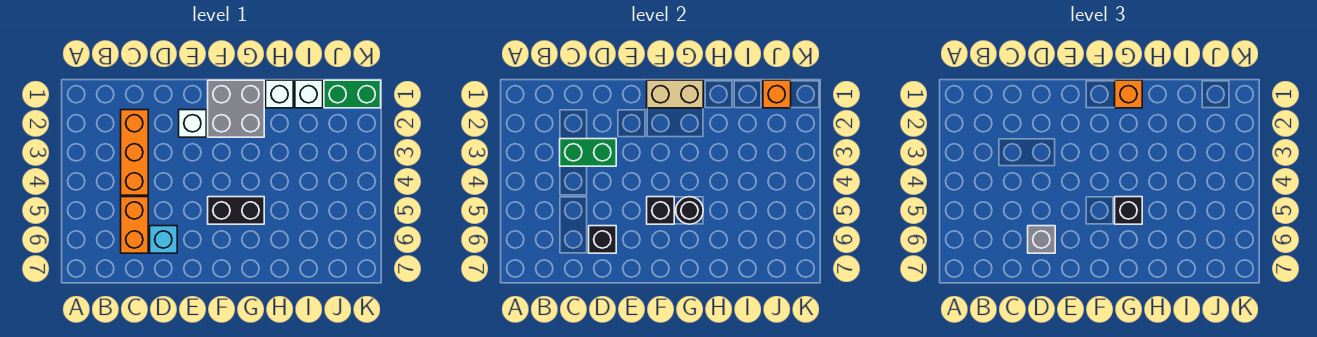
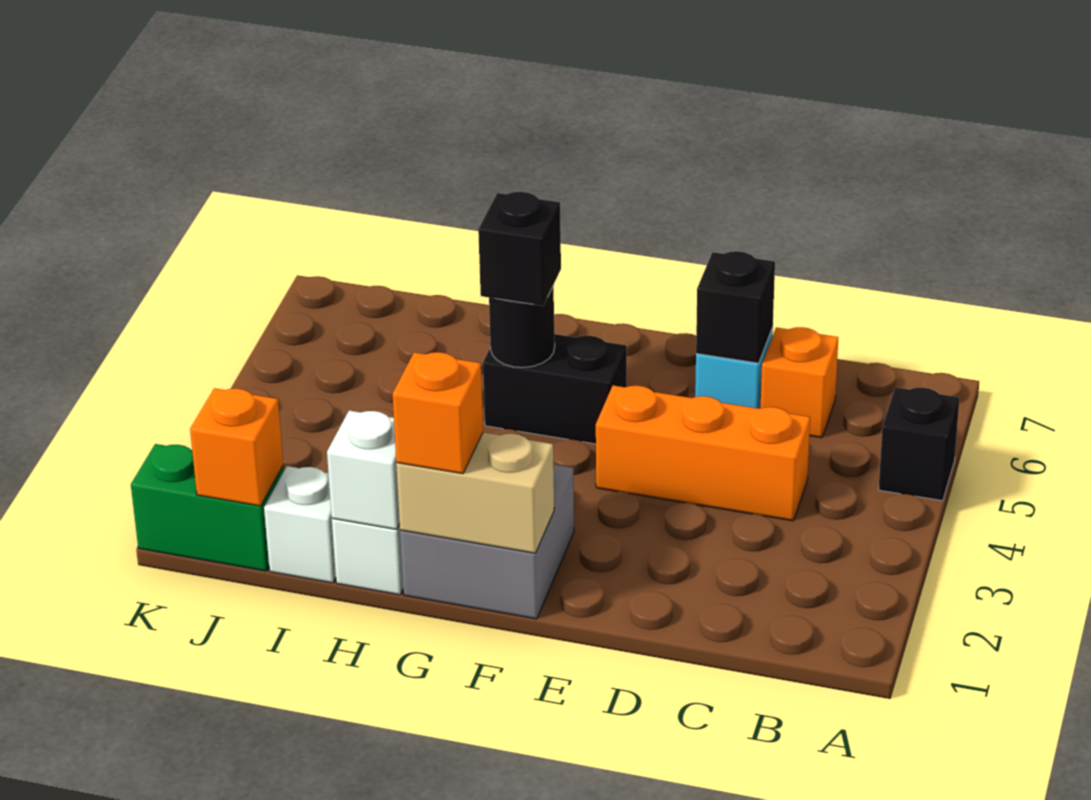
orange brick C2:C4 level 1 -> orange brick C4:E4 level 1
green brick C3:D3 level 2 -> none
orange brick C5:C6 level 1 -> orange brick C6 level 1
grey brick D6 level 3 -> none
white brick E2 level 1 -> white brick H1 level 2
black brick F5 level 2 -> black brick A5 level 1

